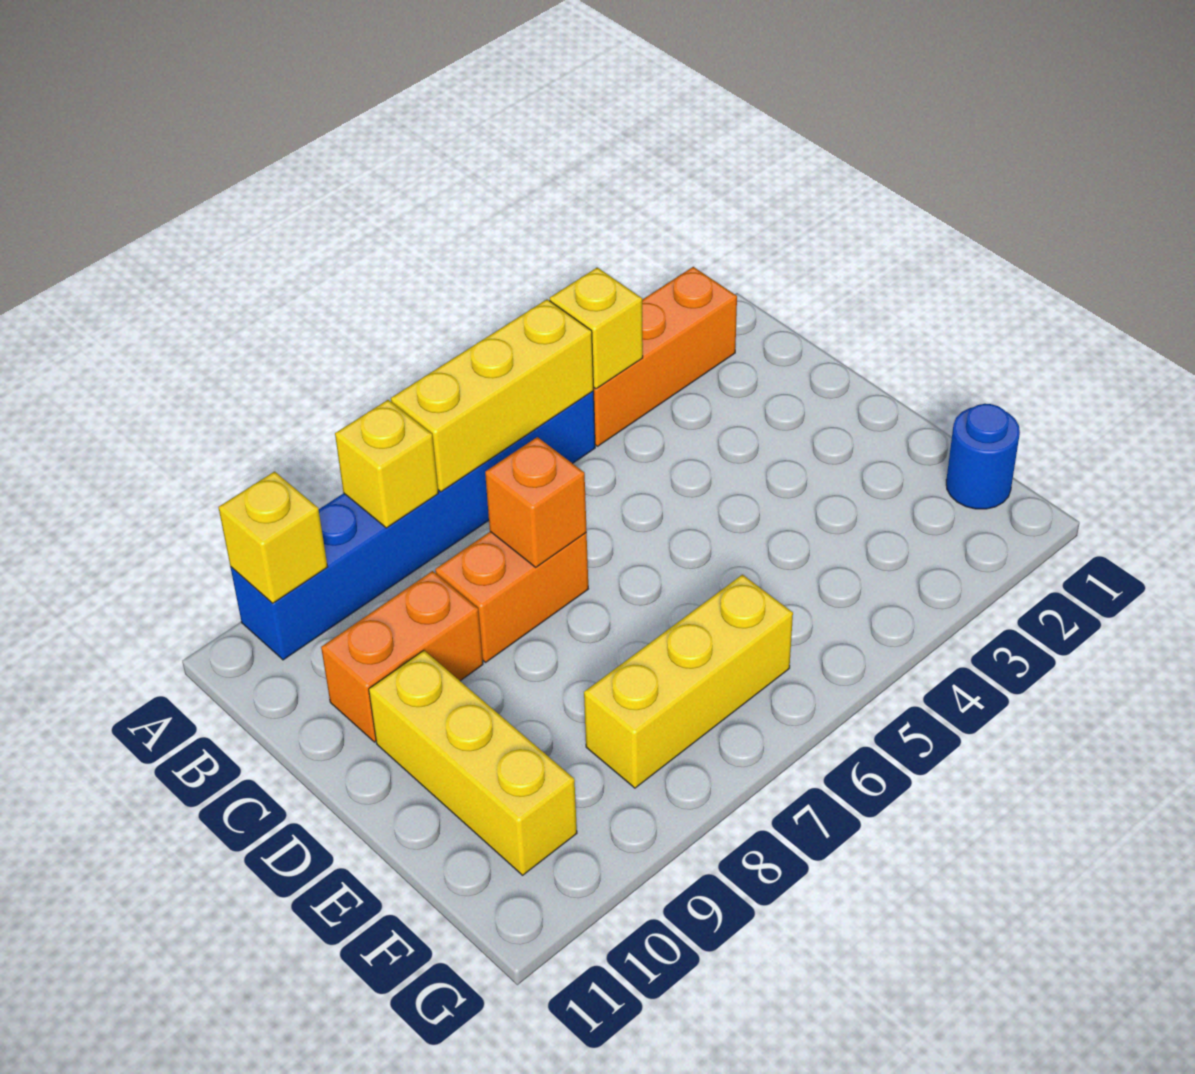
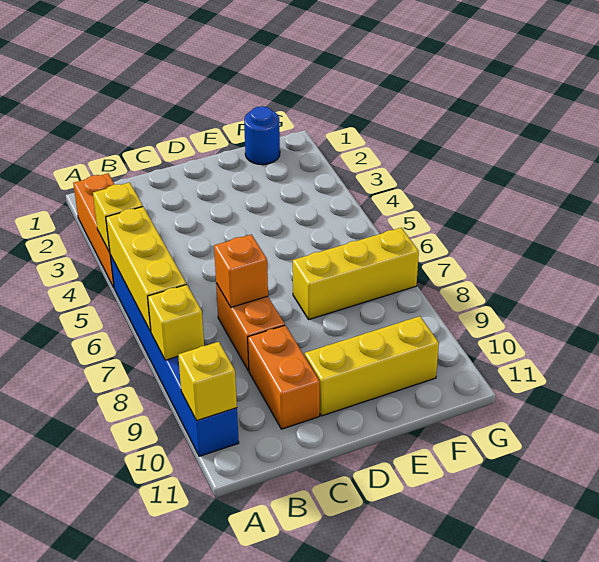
yellow brick F6:F8 level 1 -> yellow brick E7:G7 level 1

